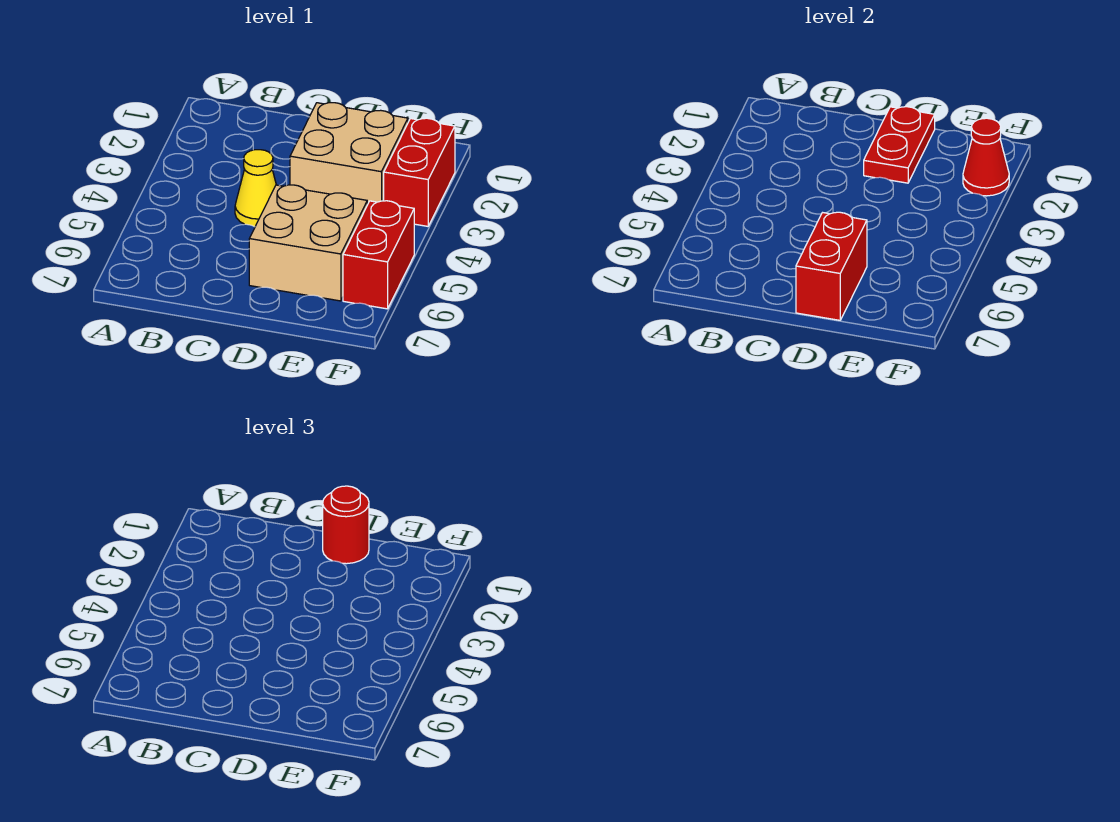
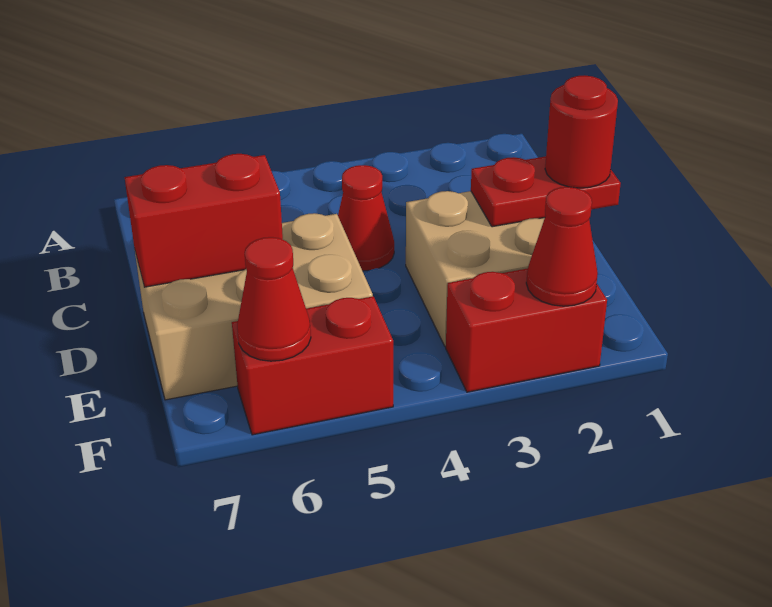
yellow cone C4 level 1 -> red cone C4 level 1
tan brick D5:E6 level 1 -> tan brick D5:E7 level 1
none -> red cone F6 level 2

